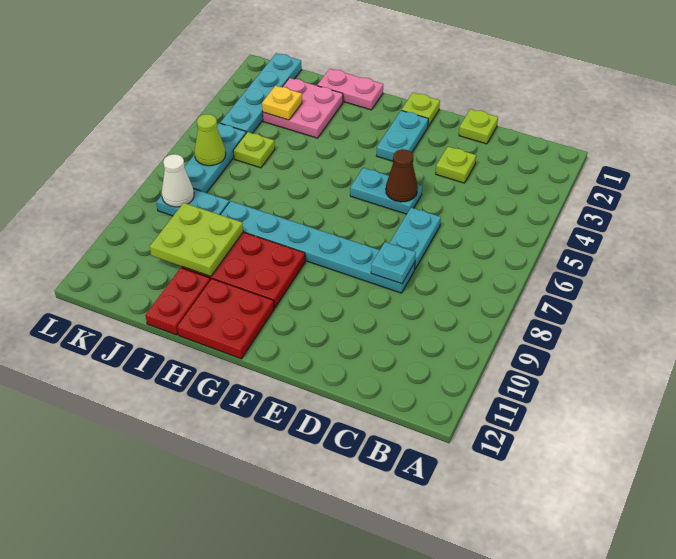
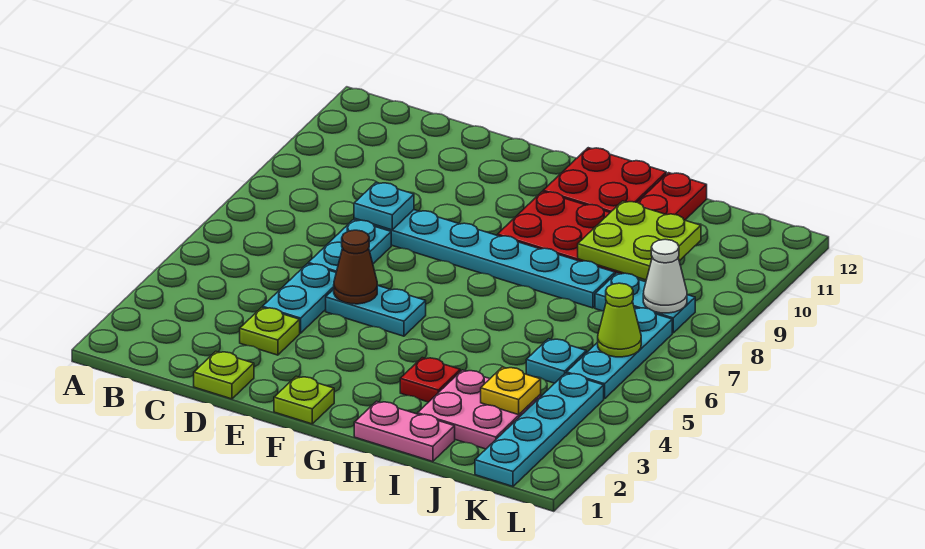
cyan plate F2:F3 level 1 -> cyan plate D4:D5 level 1
none -> red plate H3 level 1
lime plate J5 level 1 -> cyan plate J5 level 1

